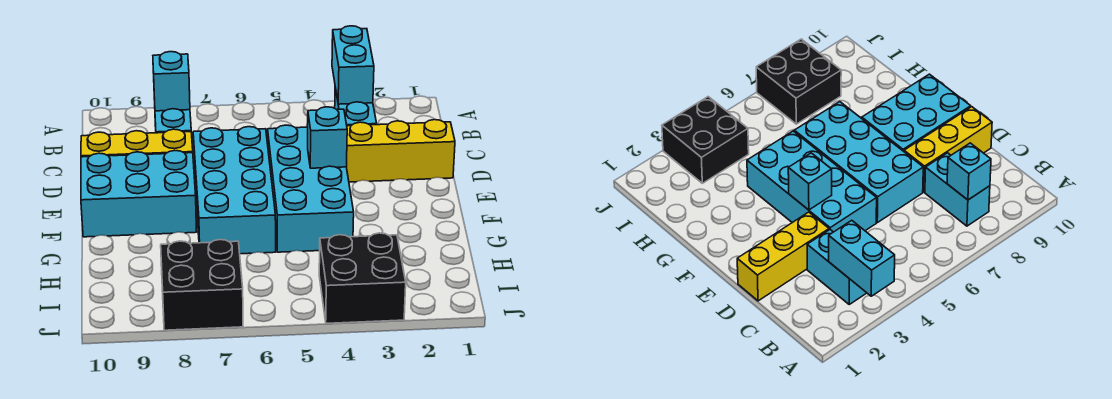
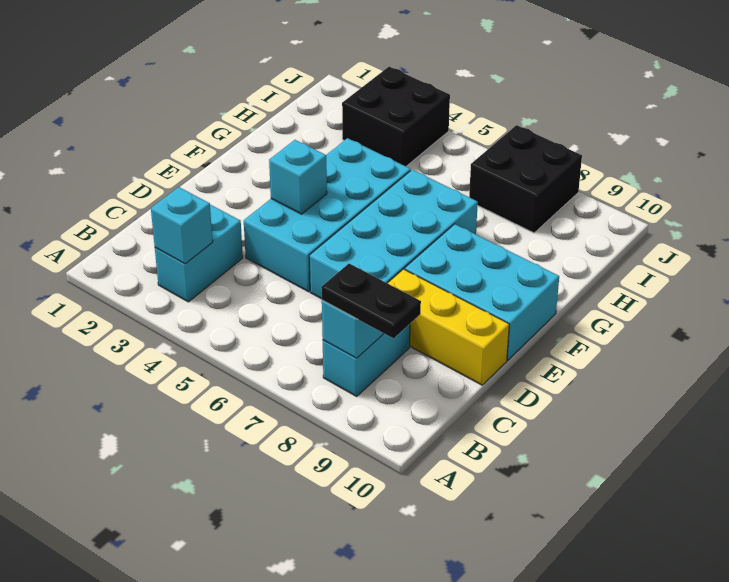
cyan brick A3:B3 level 2 -> cyan brick B3 level 2
none -> black plate B8:B9 level 3
yellow brick D1:D3 level 1 -> none

